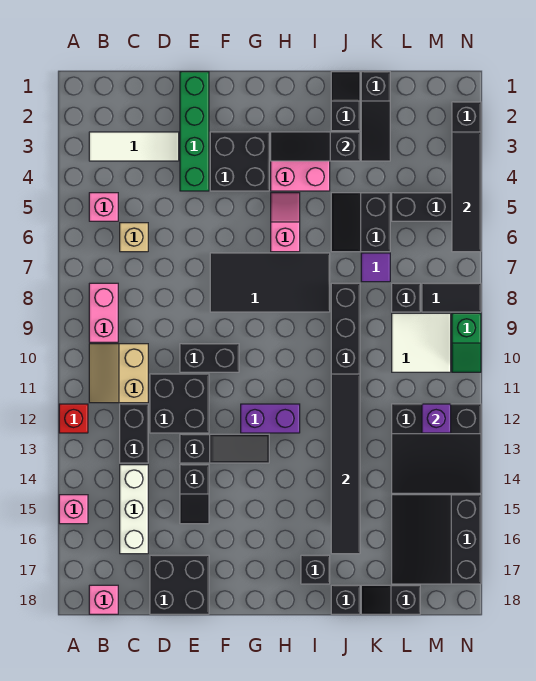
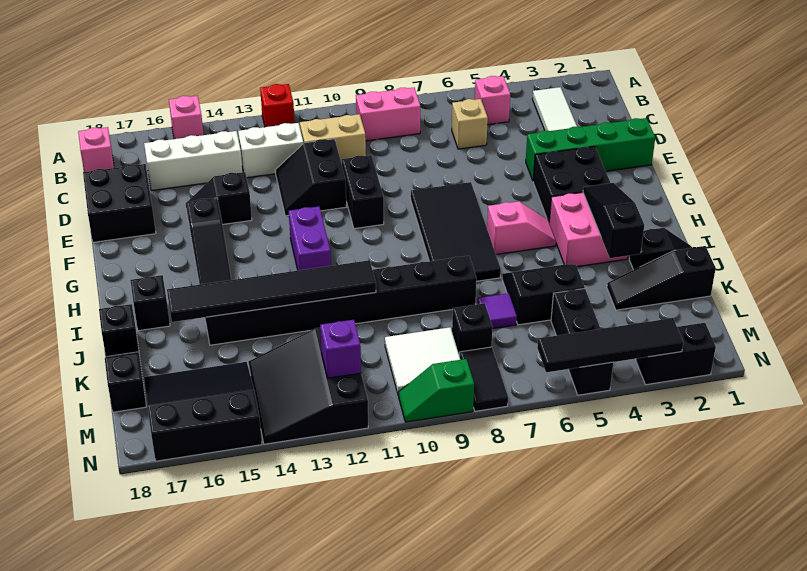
black brick C12:C13 level 1 -> white brick C12:C13 level 1
black brick D11:E12 level 1 -> black slope D11:E12 level 1 top 11
black slope E13:G13 level 1 top E -> black slope F15:H15 level 1 top F

